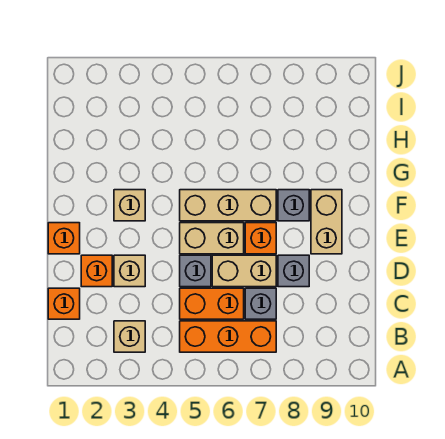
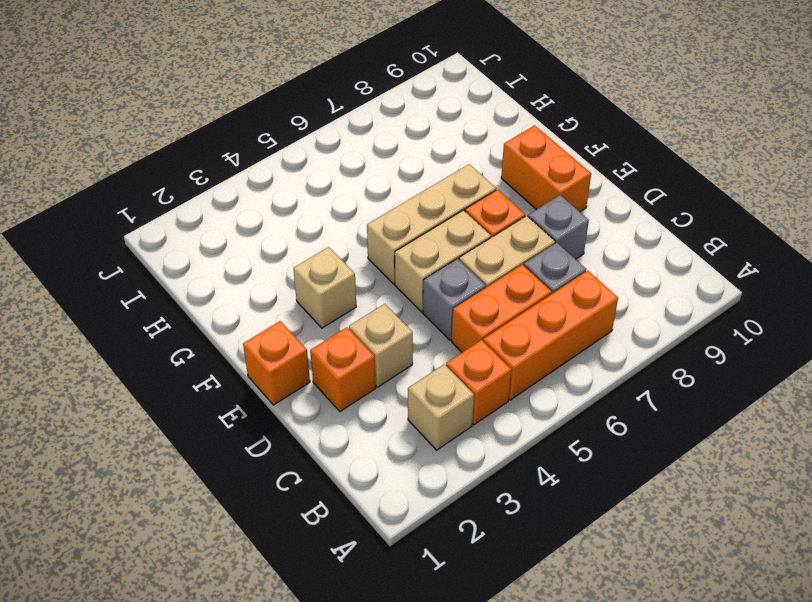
orange brick C1 level 1 -> orange brick B4 level 1
tan brick E9:F9 level 1 -> orange brick E9:F9 level 1
grey brick F8 level 1 -> none

